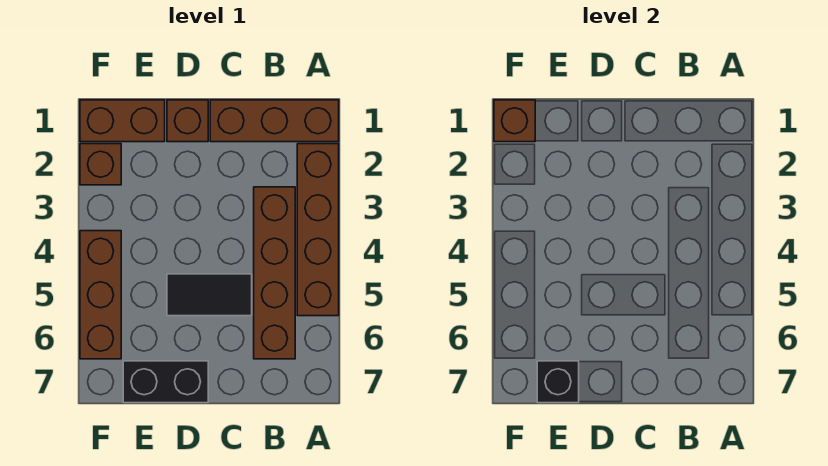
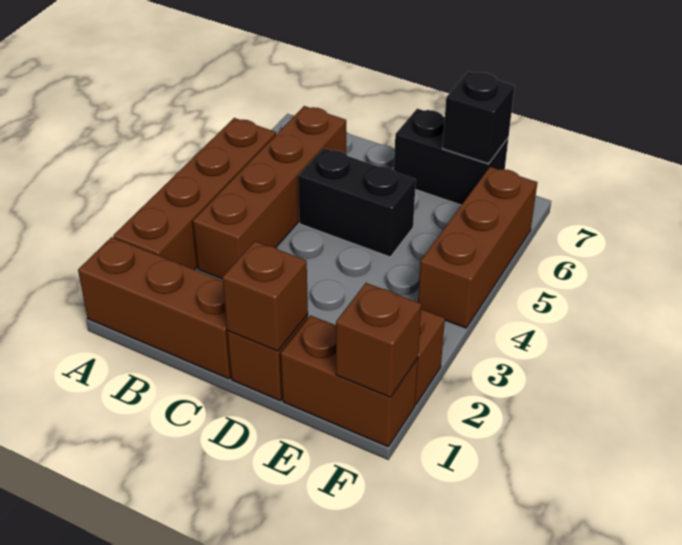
black tile C5:D5 level 1 -> black brick C5:D5 level 1
none -> brown brick D1 level 2

